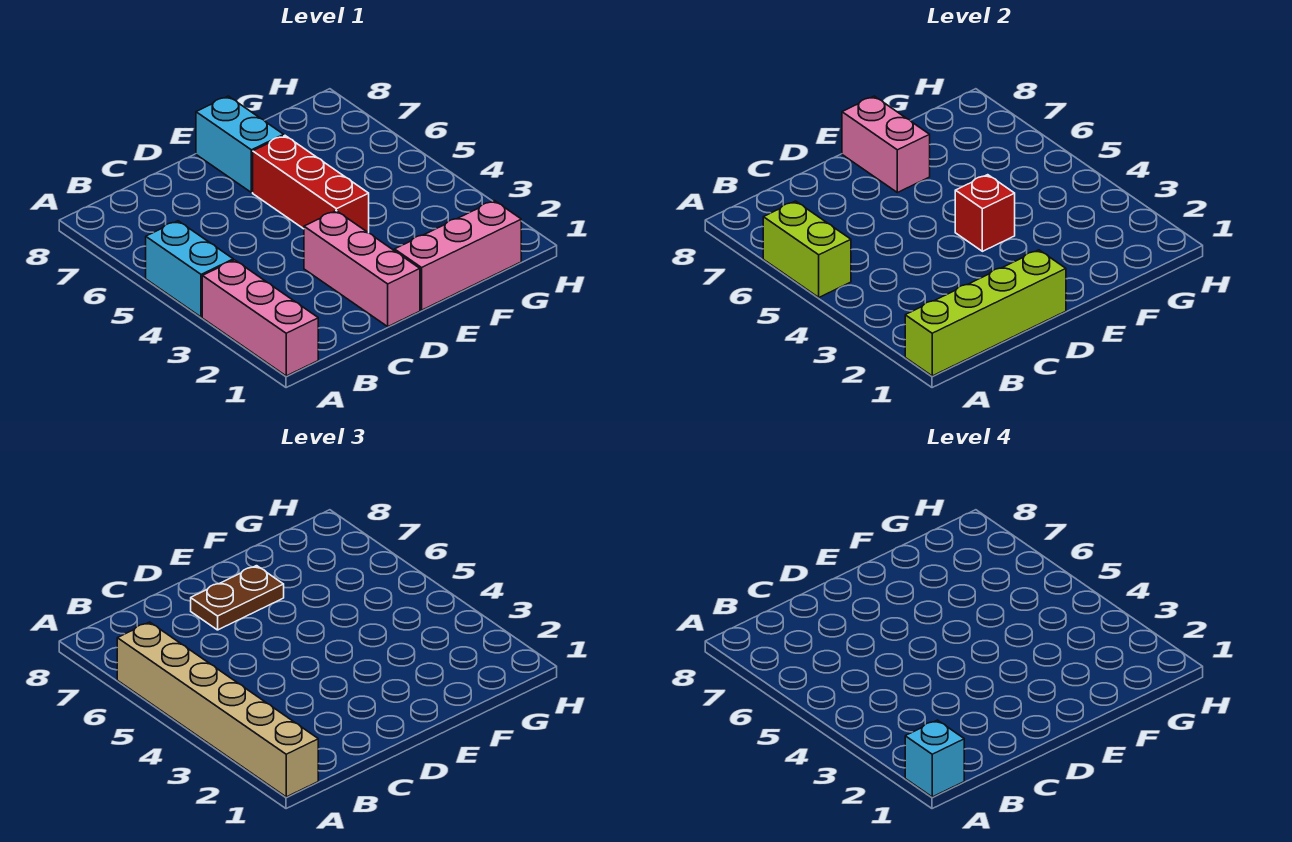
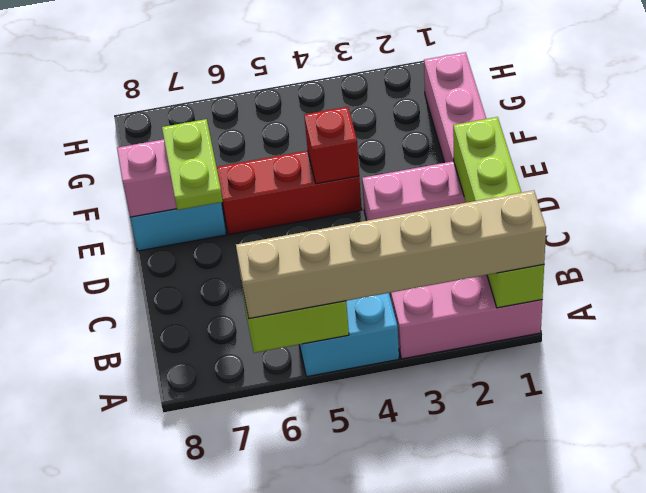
cyan brick A1 level 4 -> none
brown plate D7:E7 level 3 -> lime plate D7:E7 level 3

